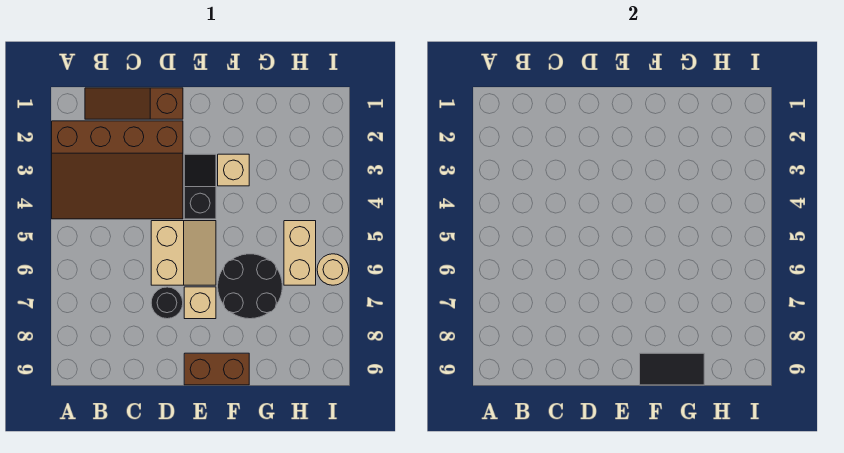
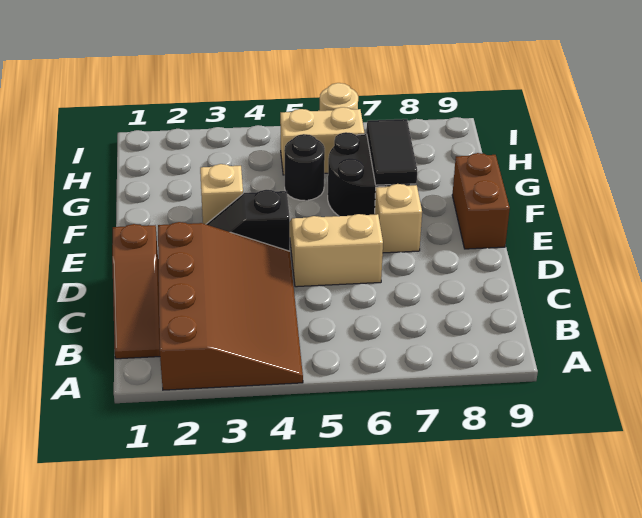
black round brick D7 level 1 -> black round brick G5 level 1
black tile F9:G9 level 2 -> black tile F7:G7 level 2

